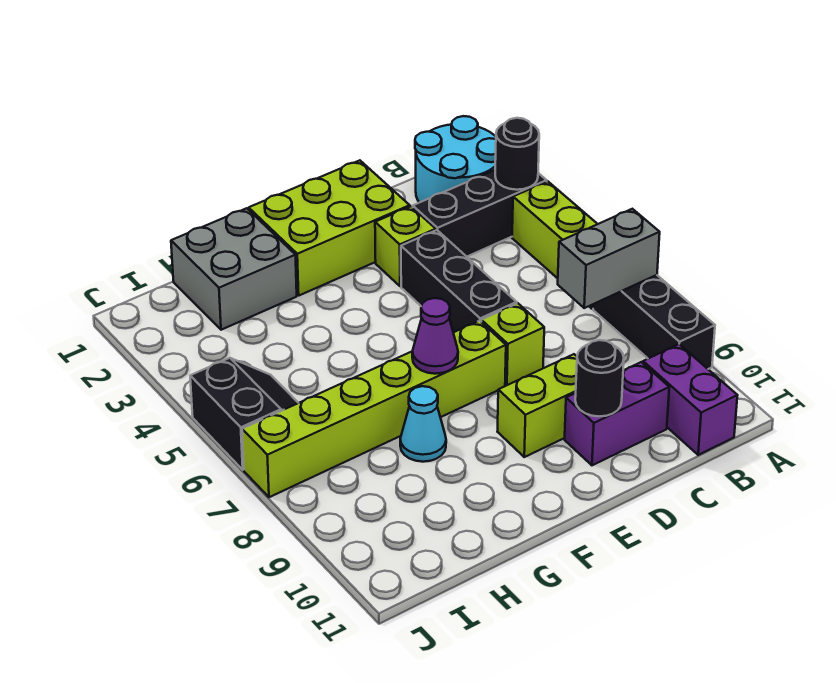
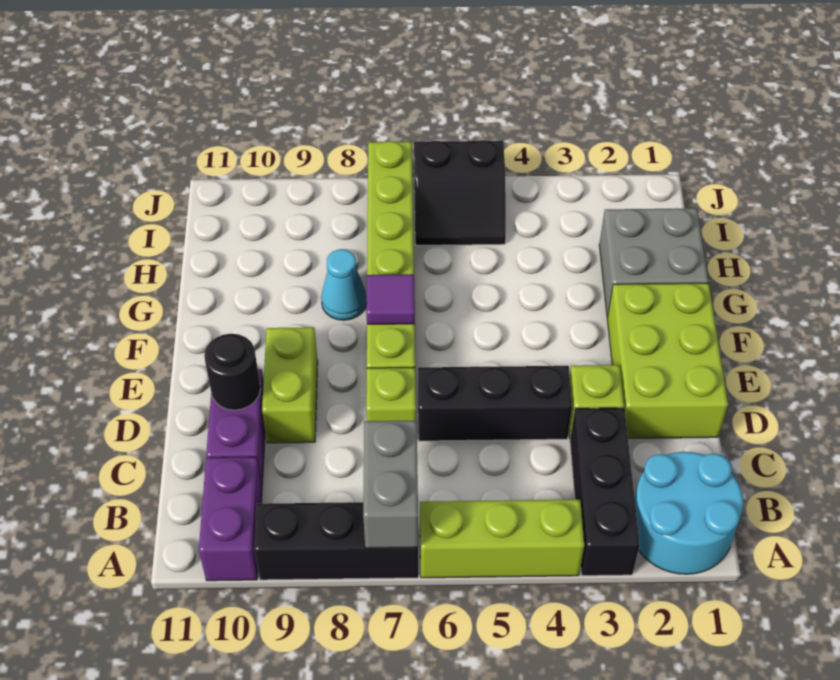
black round brick A3 level 2 -> none
purple brick B10:B11 level 1 -> purple brick A10:B10 level 1
purple cone F7 level 2 -> purple tile F7 level 2

